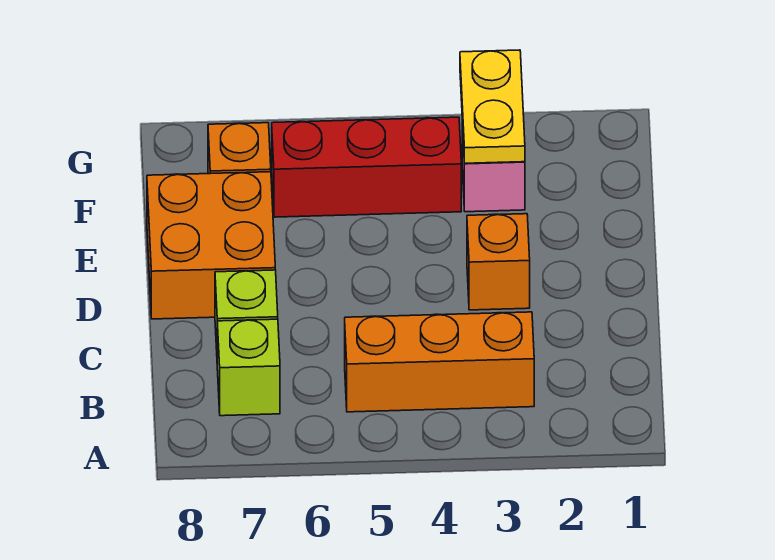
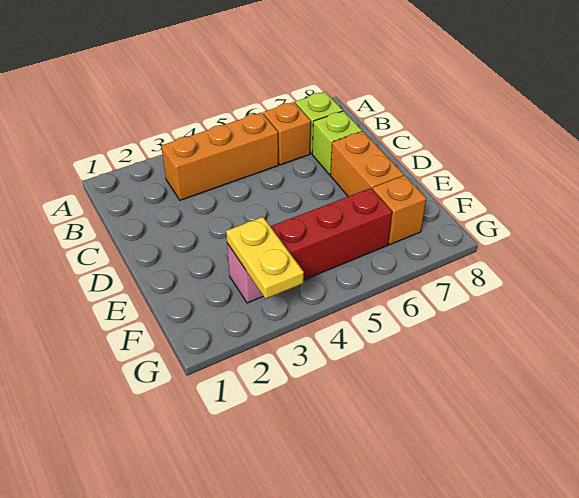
orange brick D3 level 1 -> orange brick B6 level 1
orange brick D7:E8 level 1 -> orange brick D7:E7 level 1

